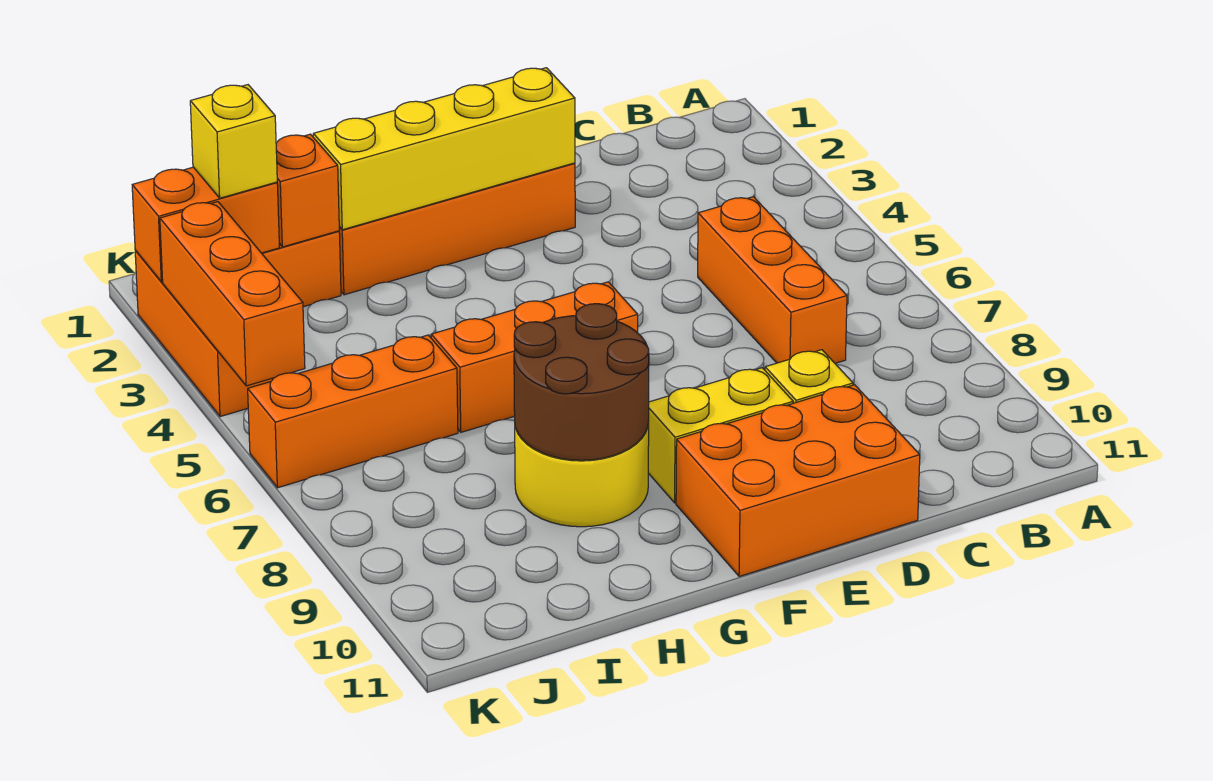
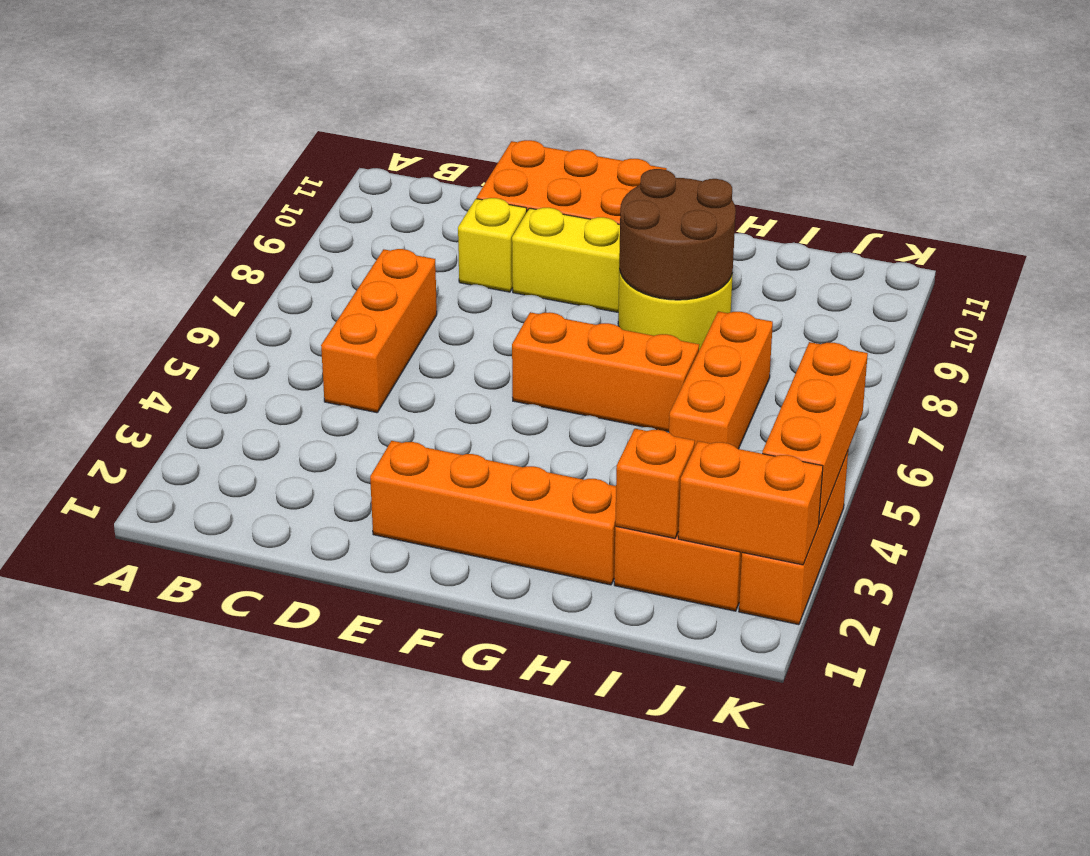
yellow brick E2:H2 level 2 -> none
orange brick I6:K6 level 1 -> orange brick I5:I7 level 1
yellow brick J2 level 3 -> none

